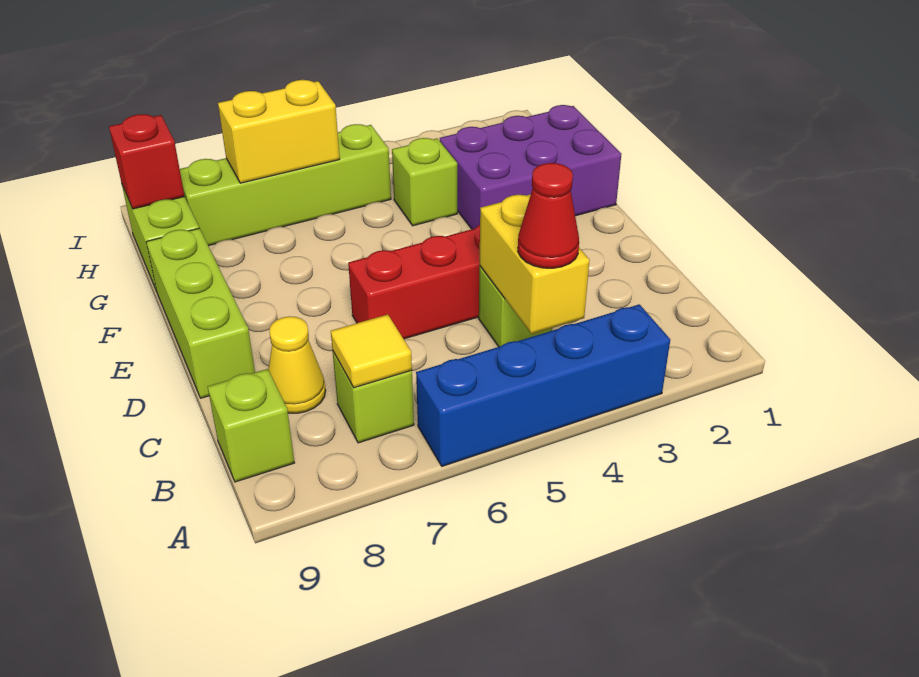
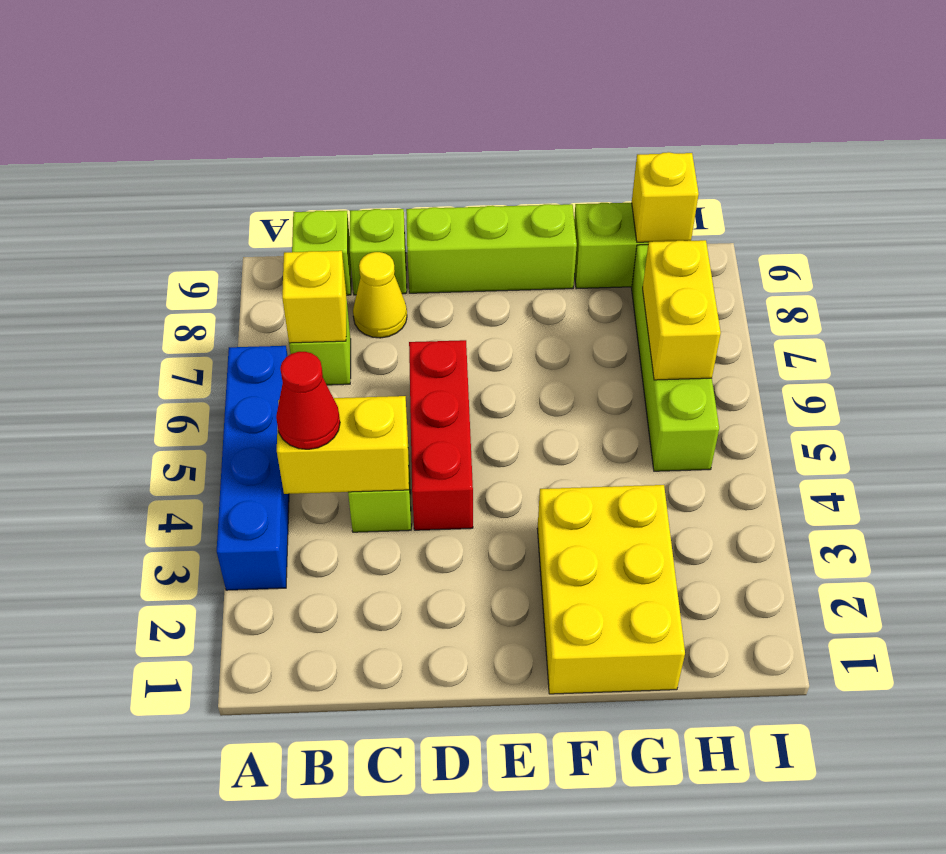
yellow tile B7 level 2 -> yellow brick B7 level 2
purple brick F1:G3 level 1 -> yellow brick F1:G3 level 1
lime brick G4 level 1 -> lime brick C9 level 1
red brick H9 level 2 -> yellow brick H9 level 2

